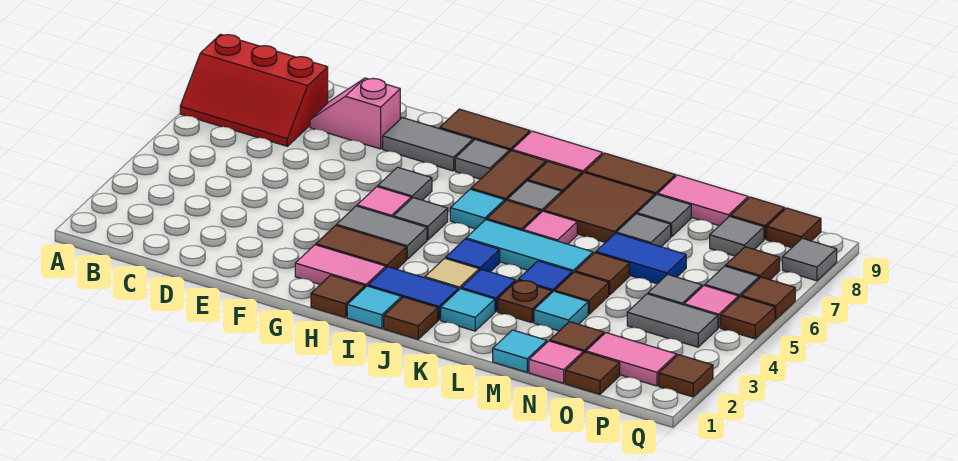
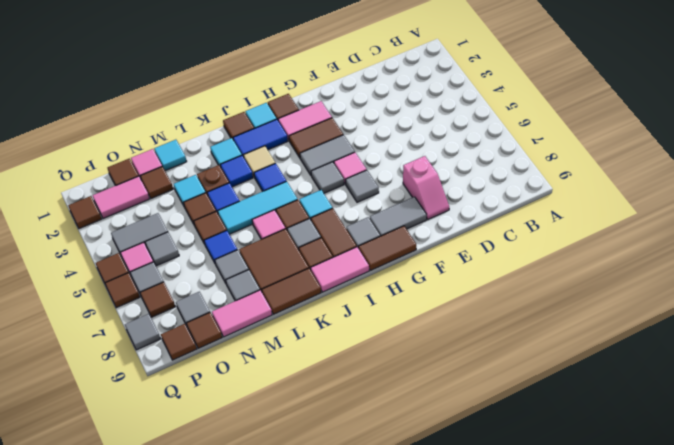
red slope A7:C8 level 1 top 8 -> none
pink slope D8:E8 level 1 top E -> pink slope E7:E8 level 1 top 7
blue tile M6:N6 level 1 -> blue tile M6 level 1

